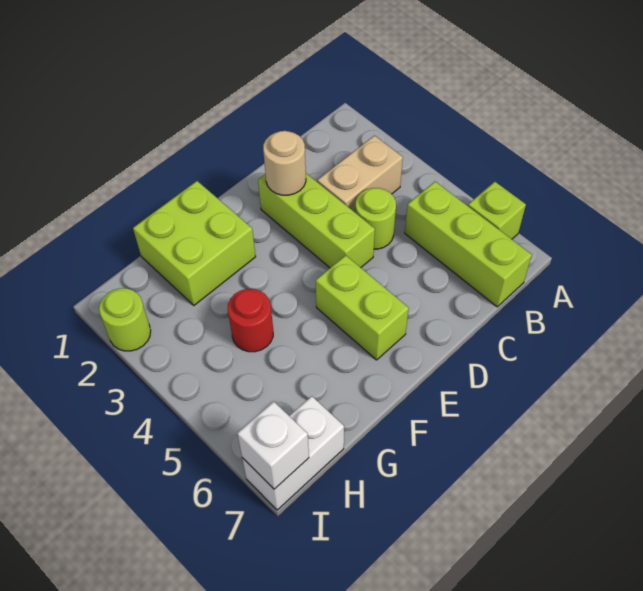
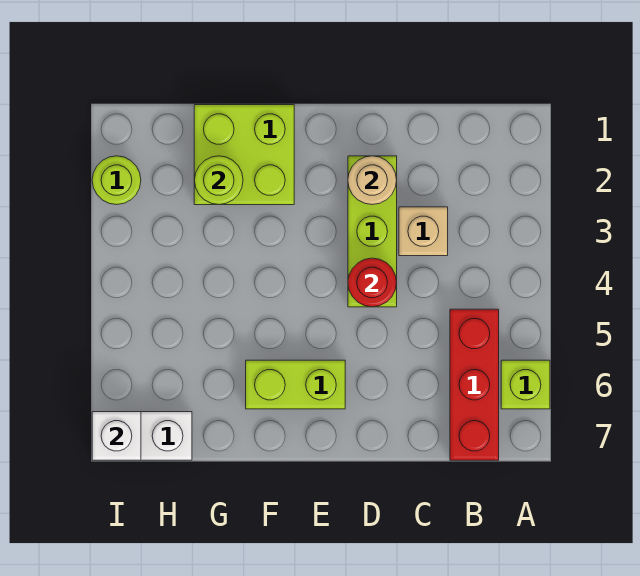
tan brick B3:C3 level 1 -> tan brick C3 level 1
lime brick B5:B7 level 1 -> red brick B5:B7 level 1
lime round brick C4 level 1 -> lime round brick G2 level 2
lime brick E5:E6 level 1 -> lime brick E6:F6 level 1
red round brick G4 level 1 -> red round brick D4 level 2

